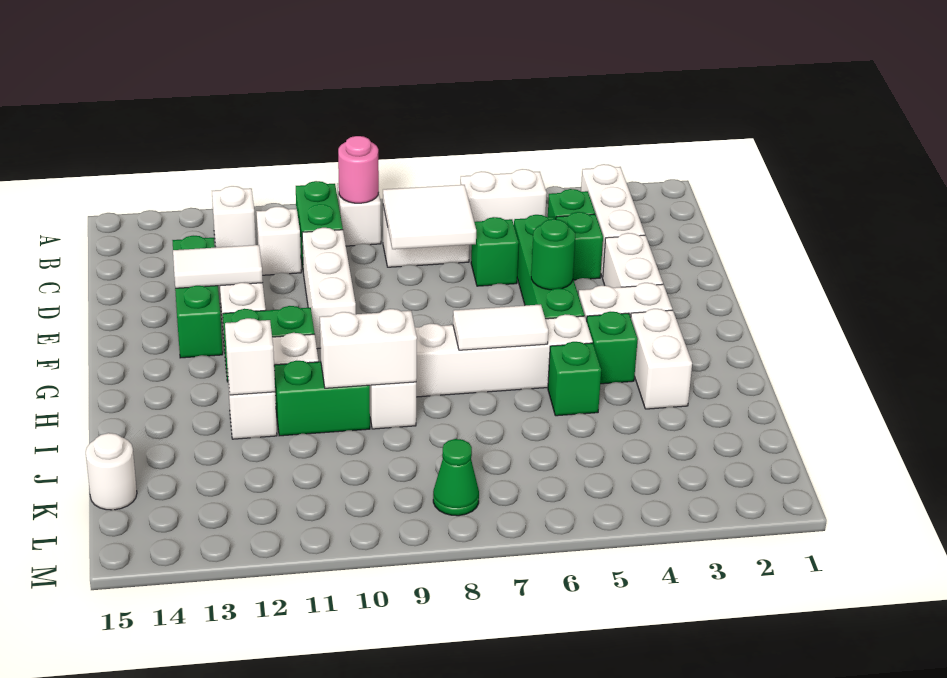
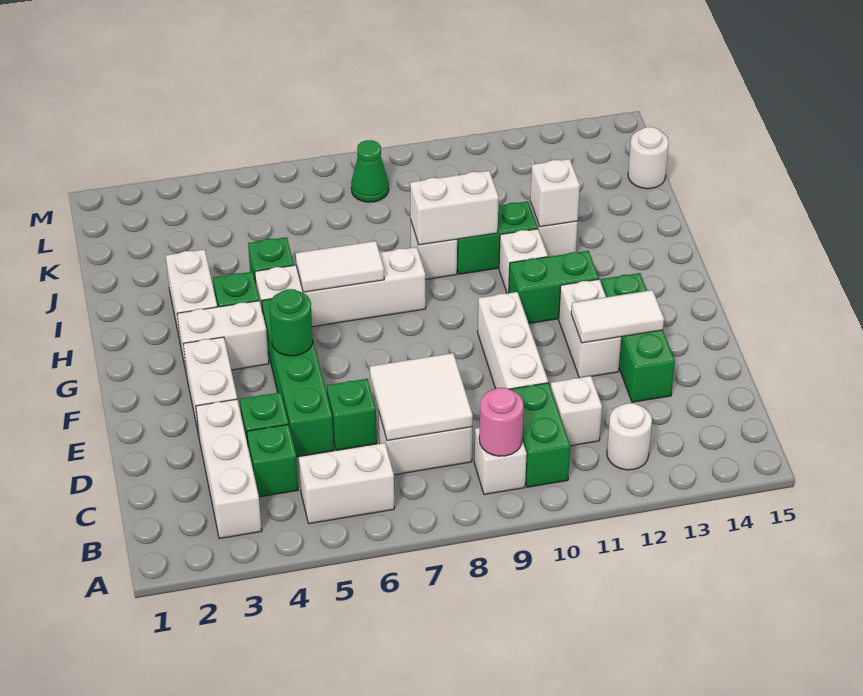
white brick B12 level 1 -> white round brick B12 level 1

